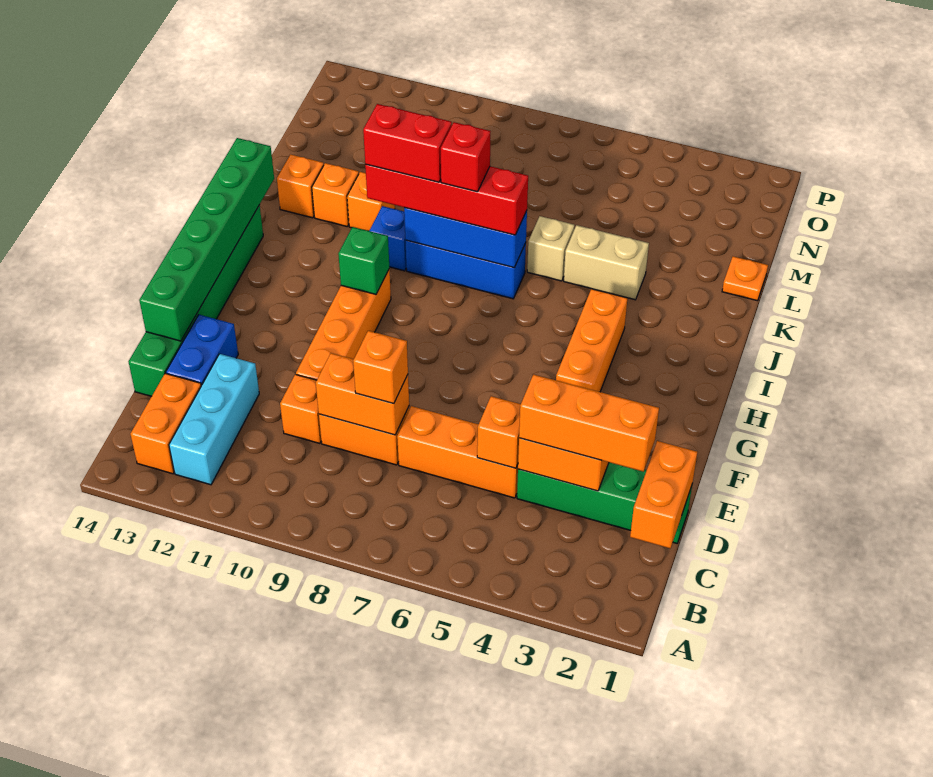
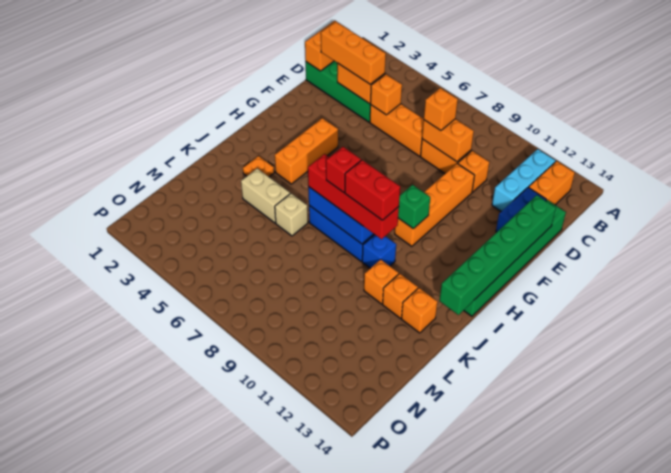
orange plate L1 level 1 -> orange plate J3 level 1

